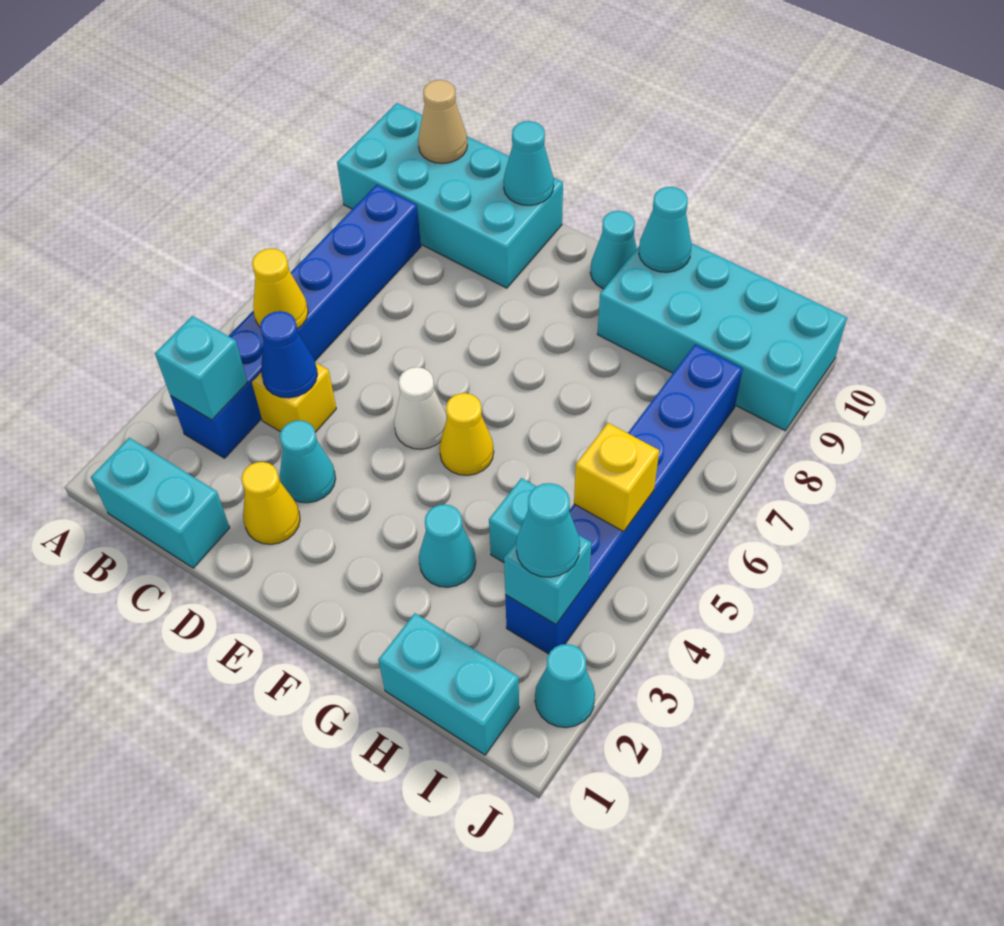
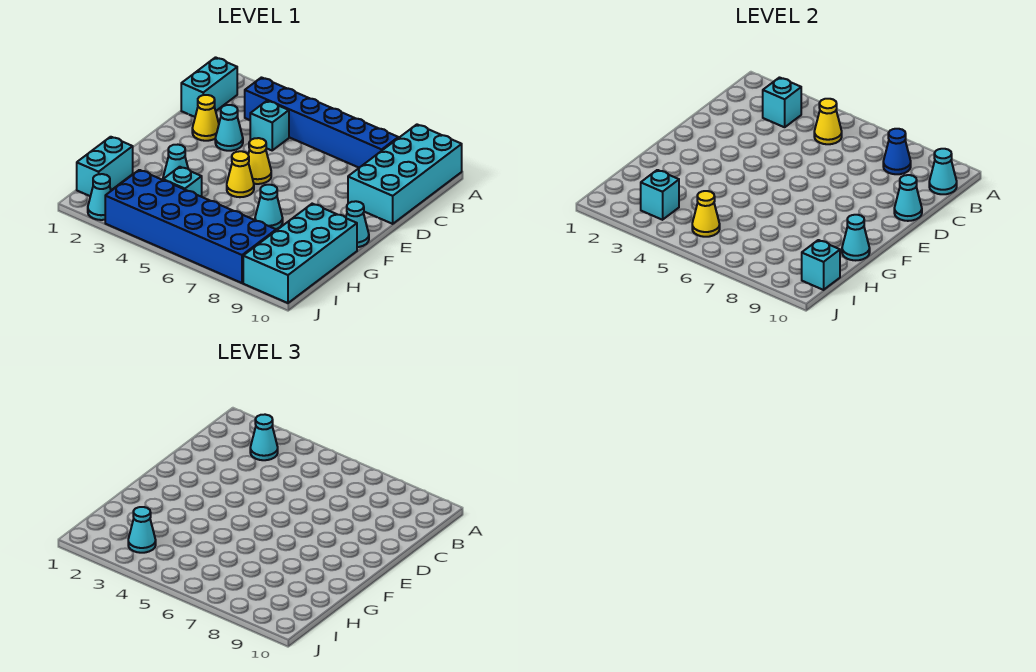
none -> cyan cone B3 level 3
tan cone B10 level 2 -> cyan cone B10 level 2
yellow brick C4 level 1 -> cyan brick C4 level 1
blue cone C4 level 2 -> blue cone B8 level 2
white cone E5 level 1 -> yellow cone E5 level 1
none -> cyan cone G7 level 1
blue brick I3:I8 level 1 -> blue brick I3:J8 level 1
yellow brick I5 level 2 -> yellow cone I5 level 2
none -> cyan brick I10 level 2

